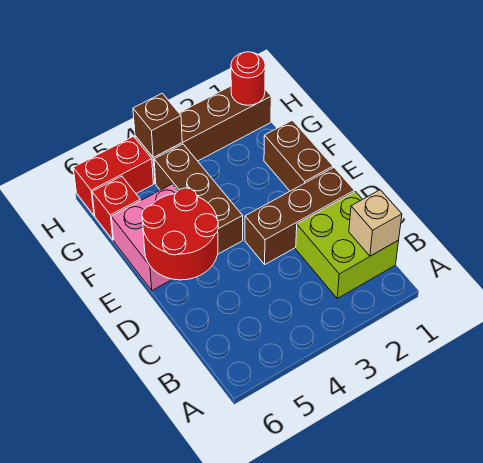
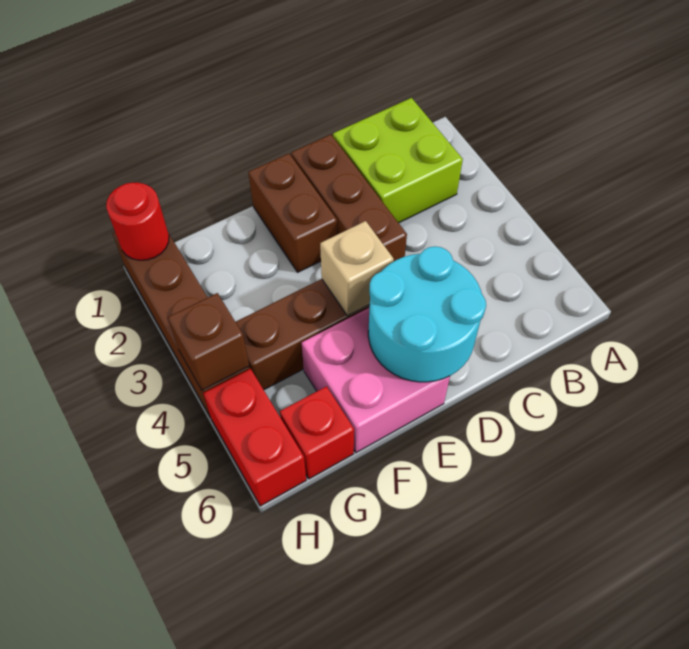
tan brick B1 level 2 -> tan brick E4 level 2
red round brick D5:E6 level 2 -> cyan round brick D5:E6 level 2
brown brick E1:F1 level 1 -> brown brick E1:E2 level 1

